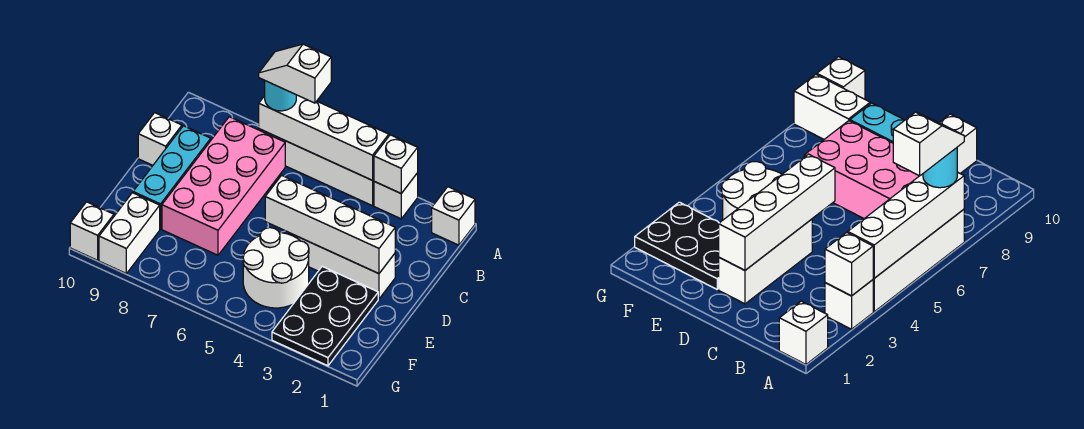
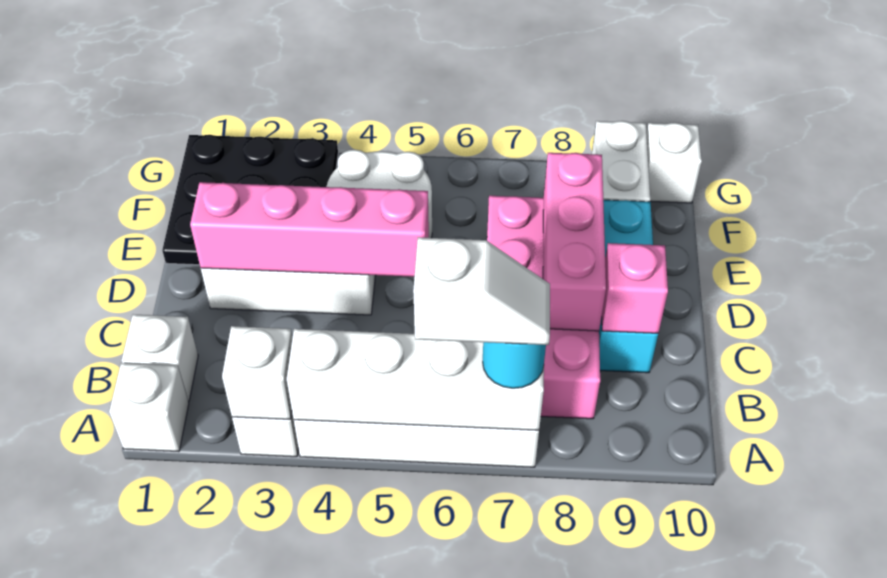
none -> pink brick C8:E8 level 2
none -> pink brick C9 level 2
white brick C10 level 1 -> white brick B1 level 1
white brick D2:D5 level 2 -> pink brick D2:D5 level 2
black plate E2:G3 level 1 -> black plate E1:G3 level 1

